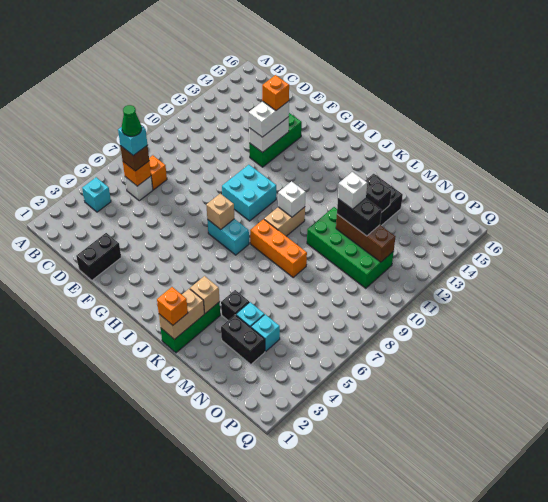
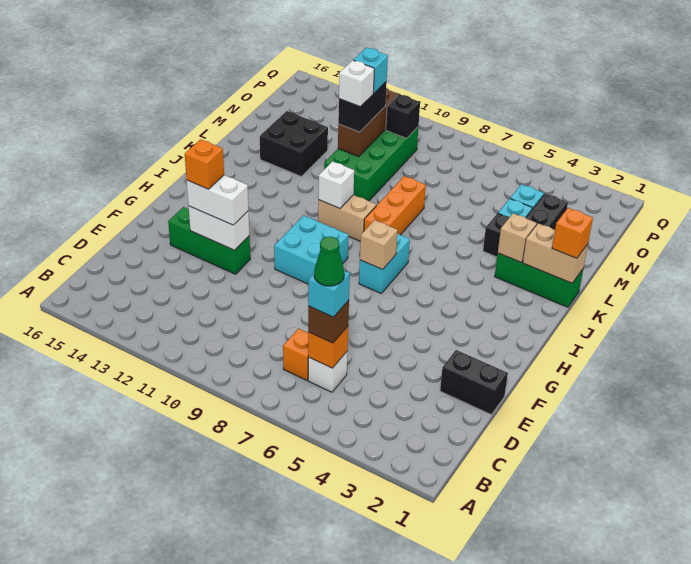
cyan brick B4 level 1 -> cyan brick N11 level 4
black brick M13 level 2 -> black brick O10 level 2

